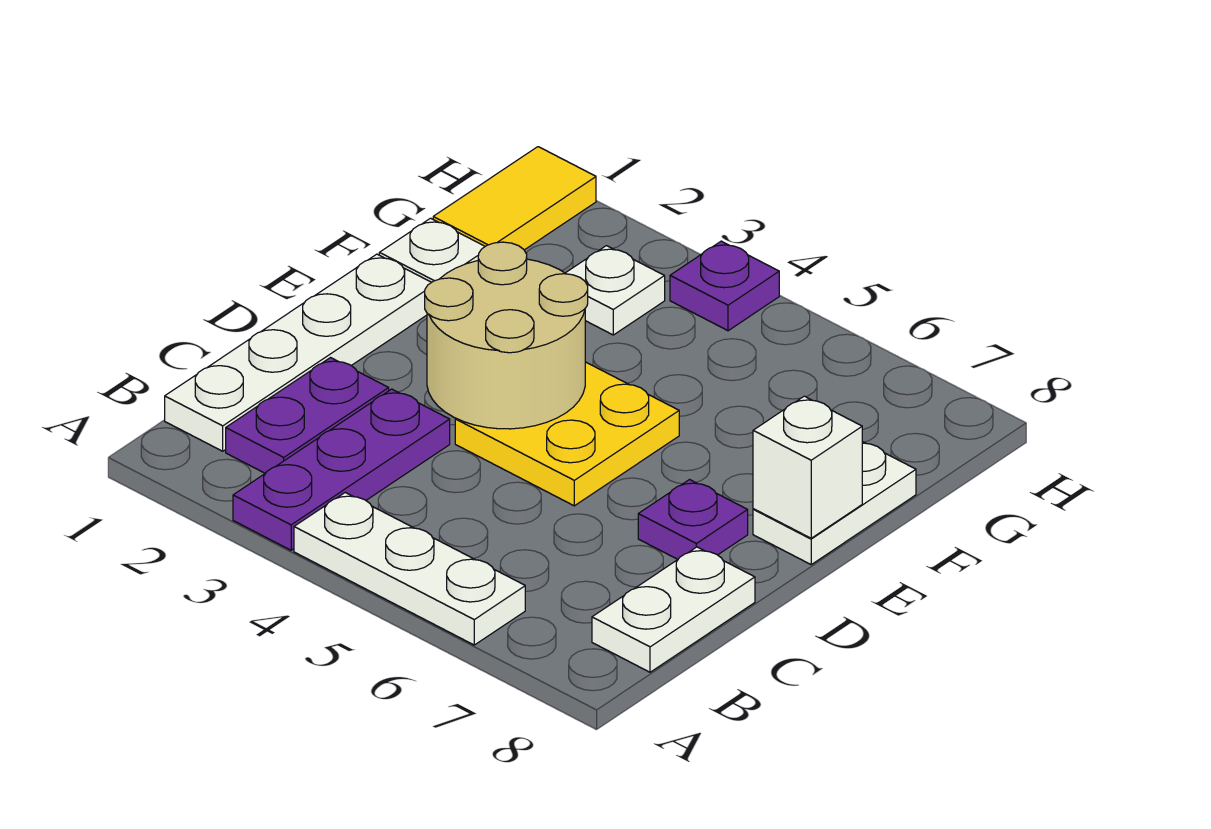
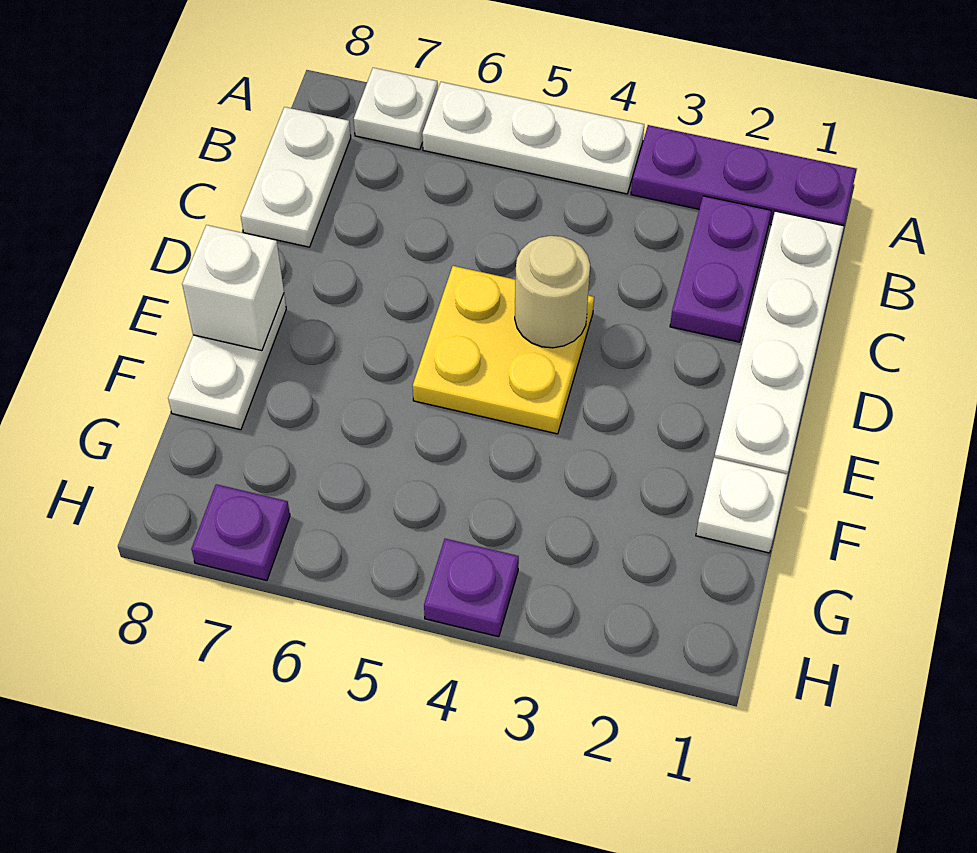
purple plate A3:C3 level 1 -> purple plate A1:A3 level 1
tan round brick D3:E4 level 2 -> tan round brick D4 level 2
purple plate D7 level 1 -> purple plate H7 level 1
yellow tile G1:H1 level 1 -> none
white plate G3 level 1 -> white plate A7 level 1

